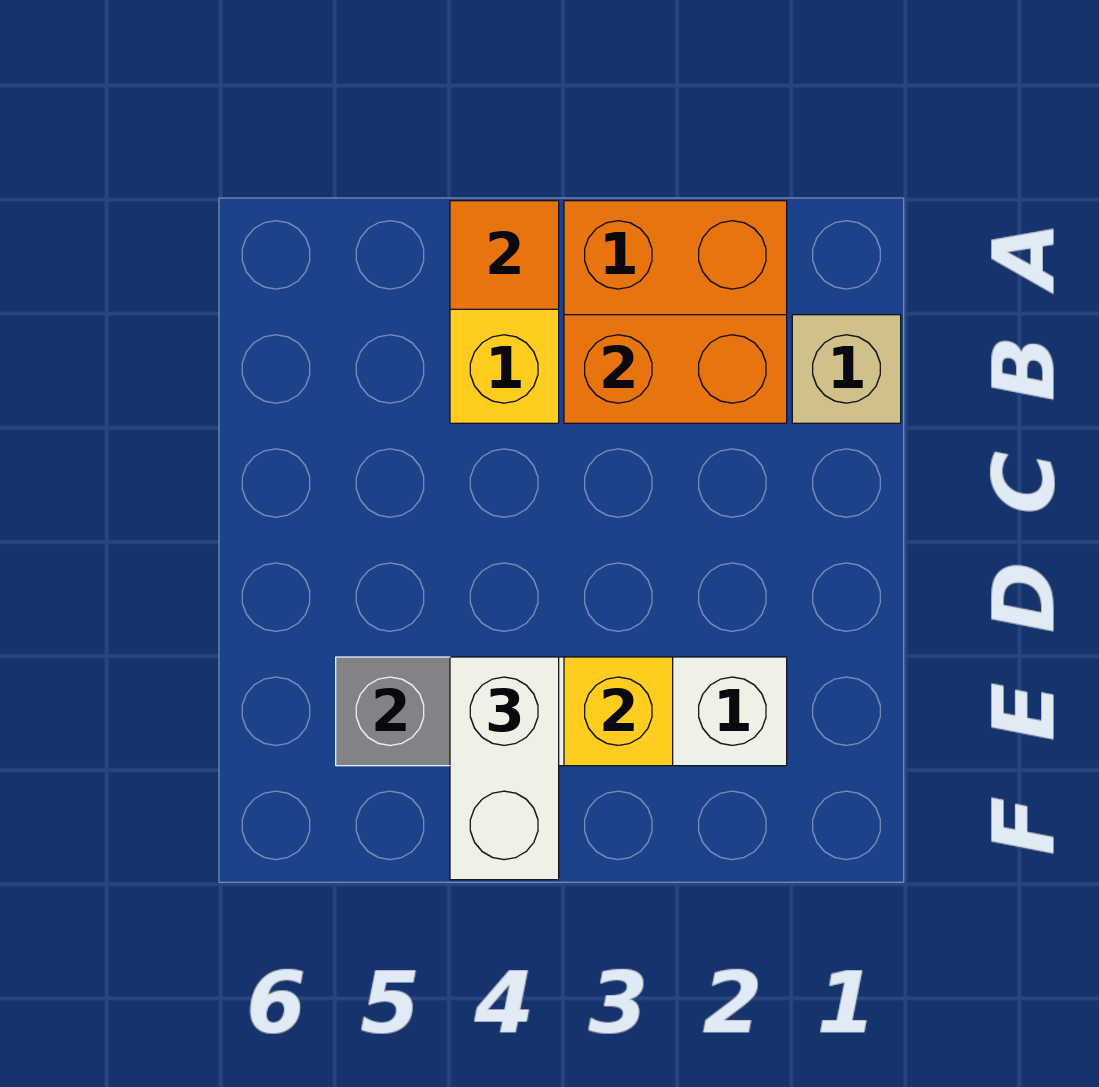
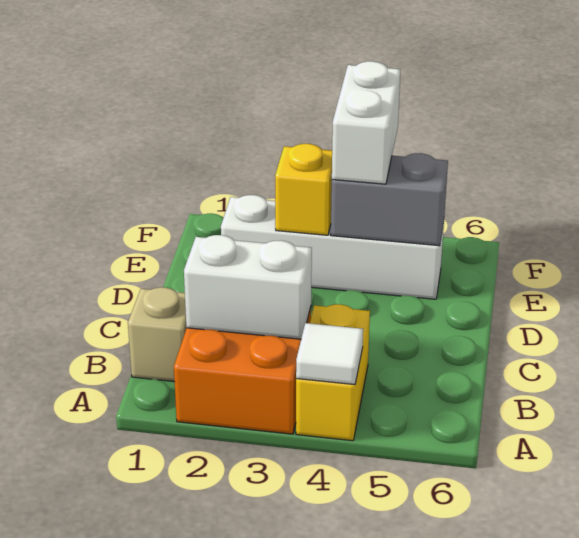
orange tile A4 level 2 -> white tile A4 level 2
orange brick B2:B3 level 2 -> white brick B2:B3 level 2

